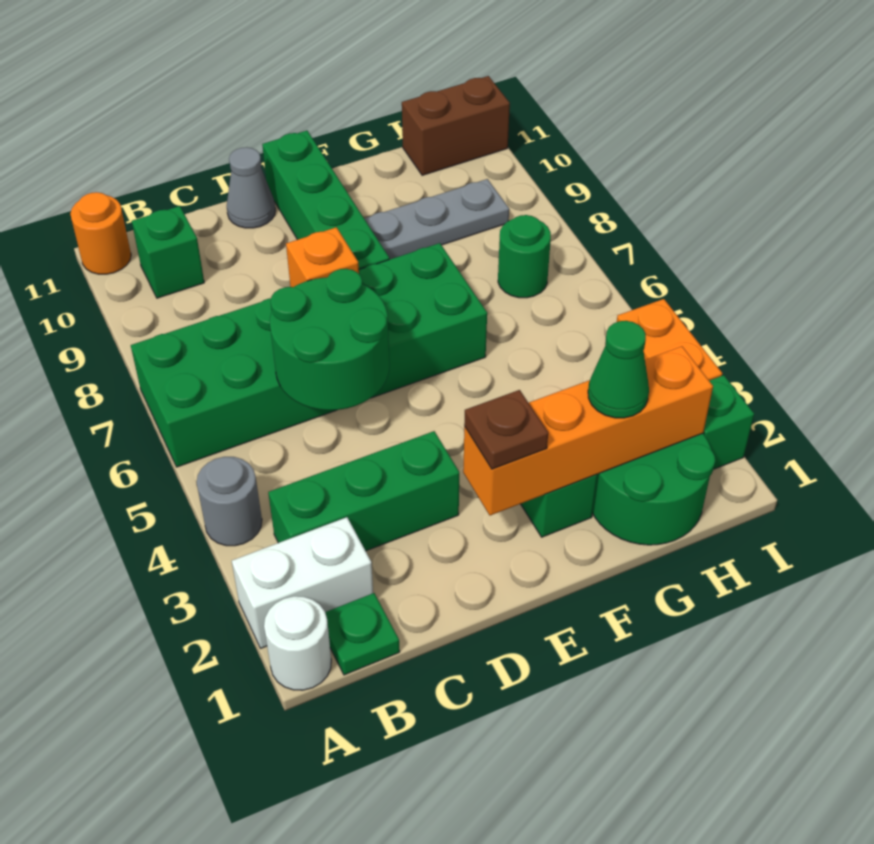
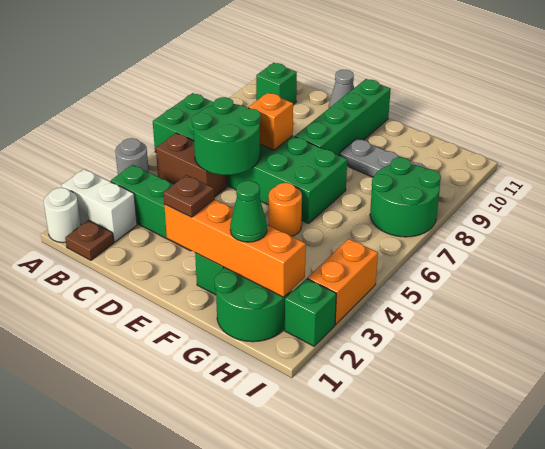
orange round brick A11 level 1 -> orange round brick F5 level 1
green plate B1 level 1 -> brown plate B1 level 1
green round brick H7 level 1 -> green round brick H7:I8 level 1
brown brick H11:I11 level 1 -> brown brick B5:C5 level 1

